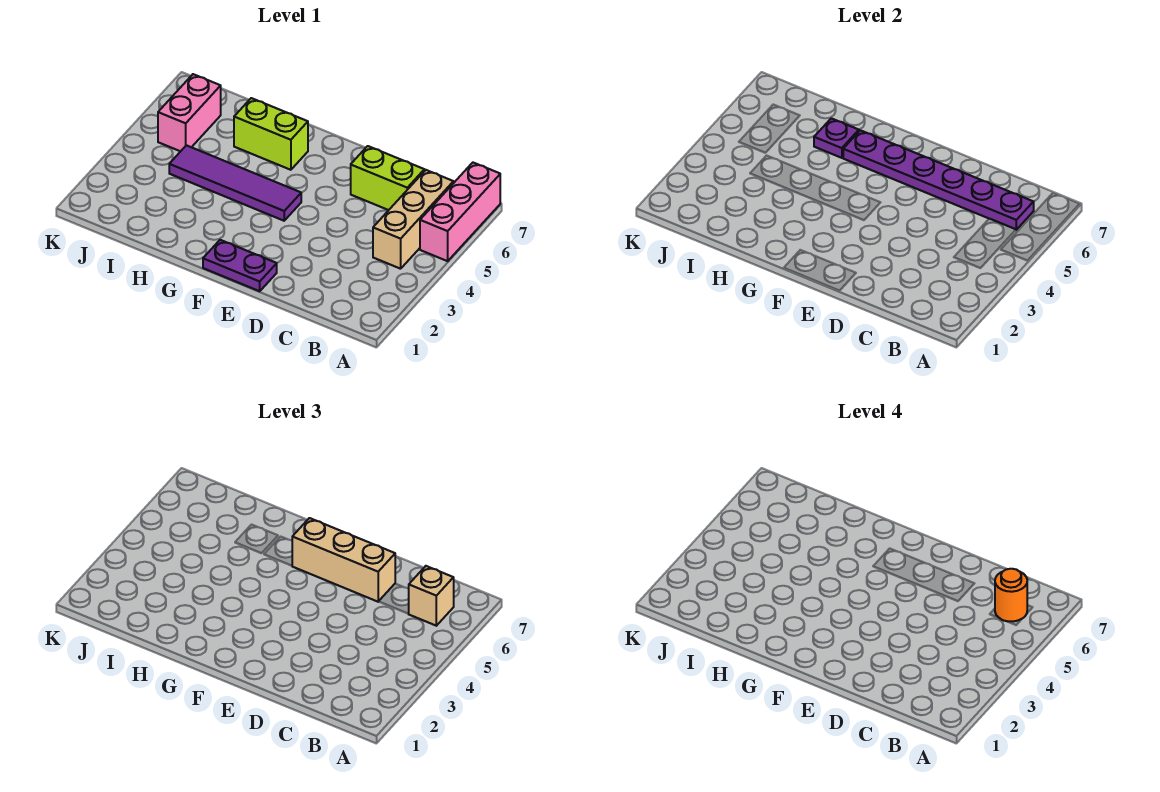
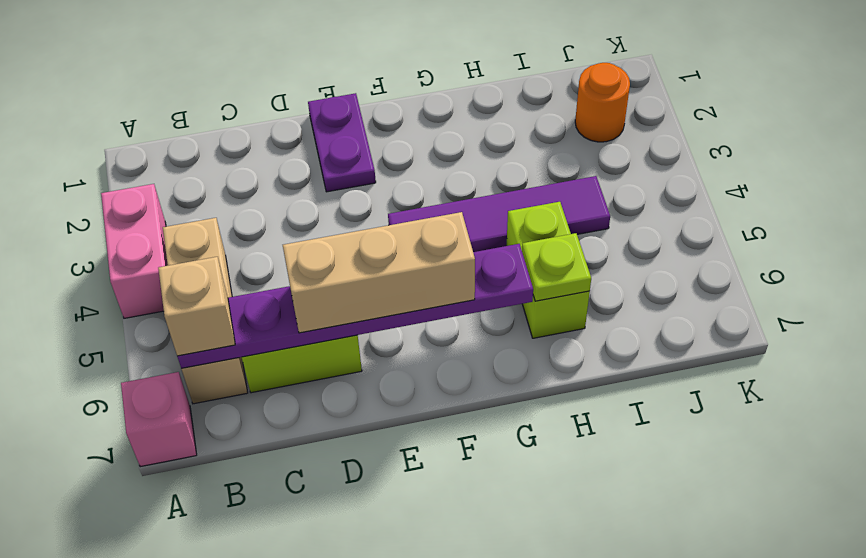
pink brick A5:A7 level 1 -> pink brick A7 level 1
orange round brick B6 level 4 -> orange round brick J2 level 1
purple plate E1:F1 level 1 -> purple plate E1:E2 level 1
lime brick G6:H6 level 1 -> lime brick H5:H6 level 1
purple plate H6 level 2 -> lime plate H6 level 2
pink brick J5:J6 level 1 -> pink brick A3:A4 level 1

